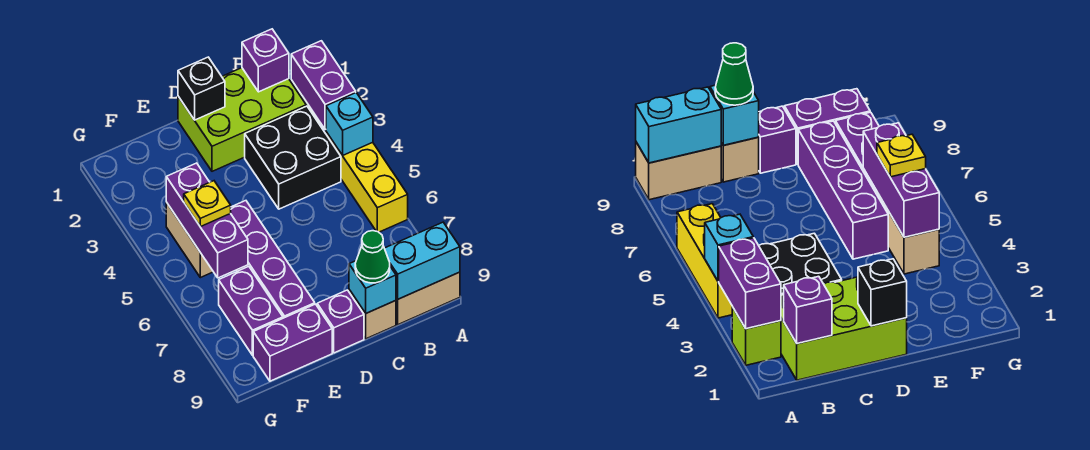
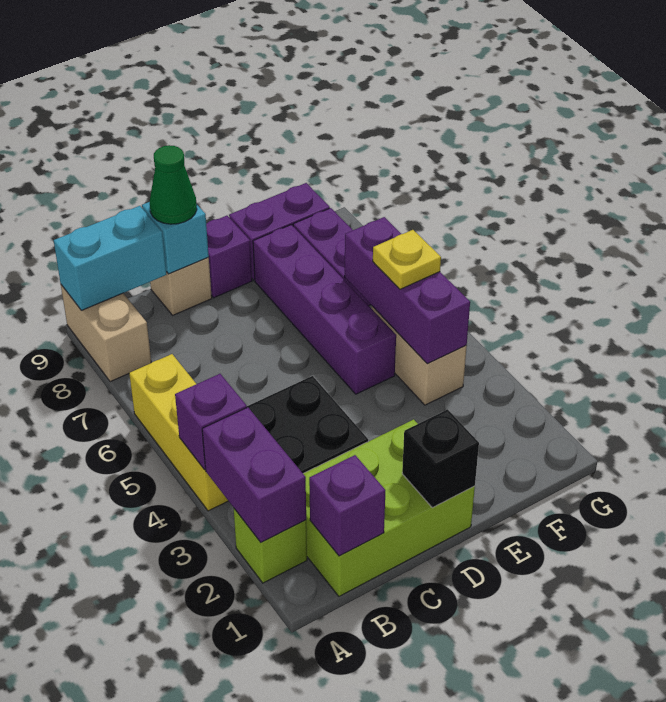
cyan brick A4 level 2 -> purple brick A4 level 2
tan brick A9:B9 level 1 -> tan brick A8:A9 level 1

